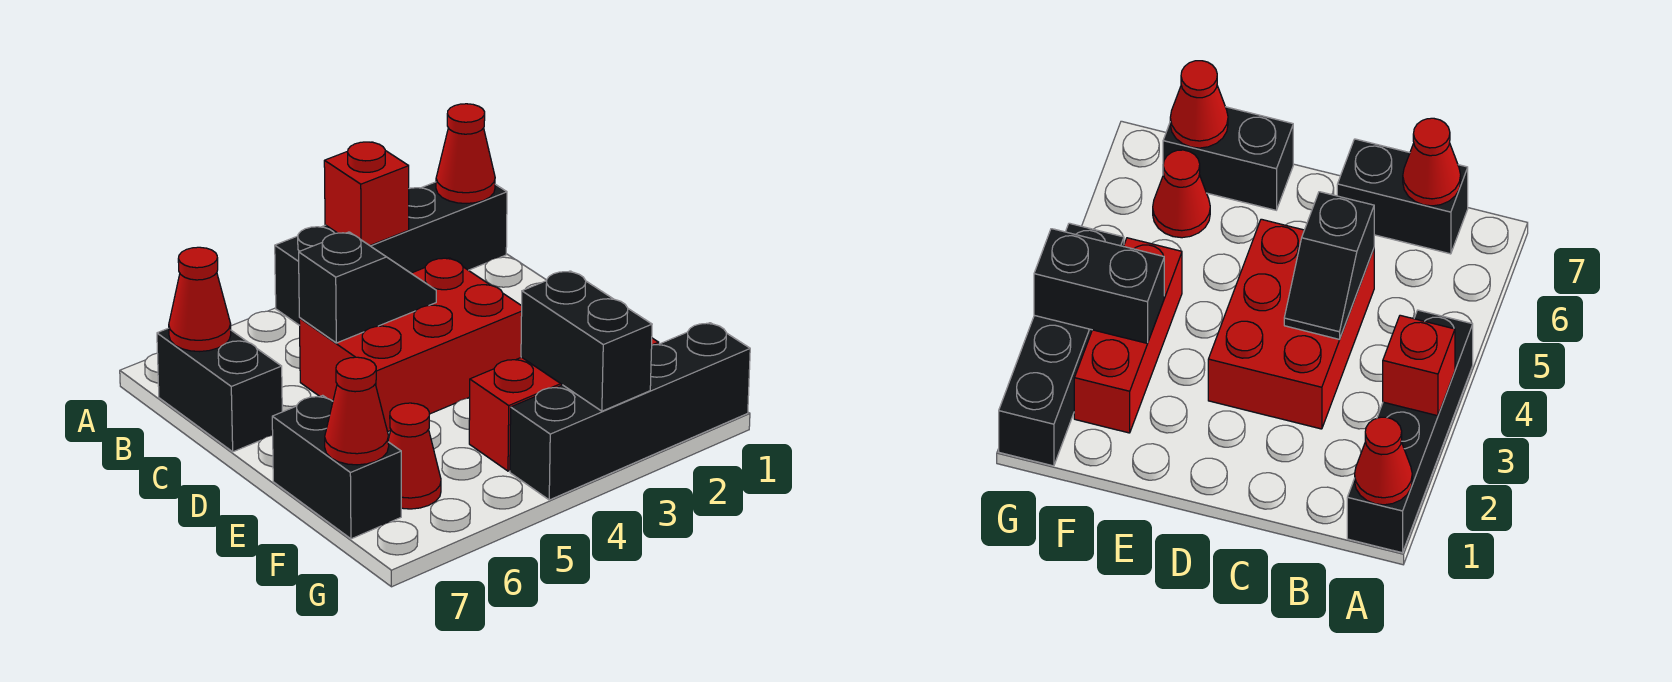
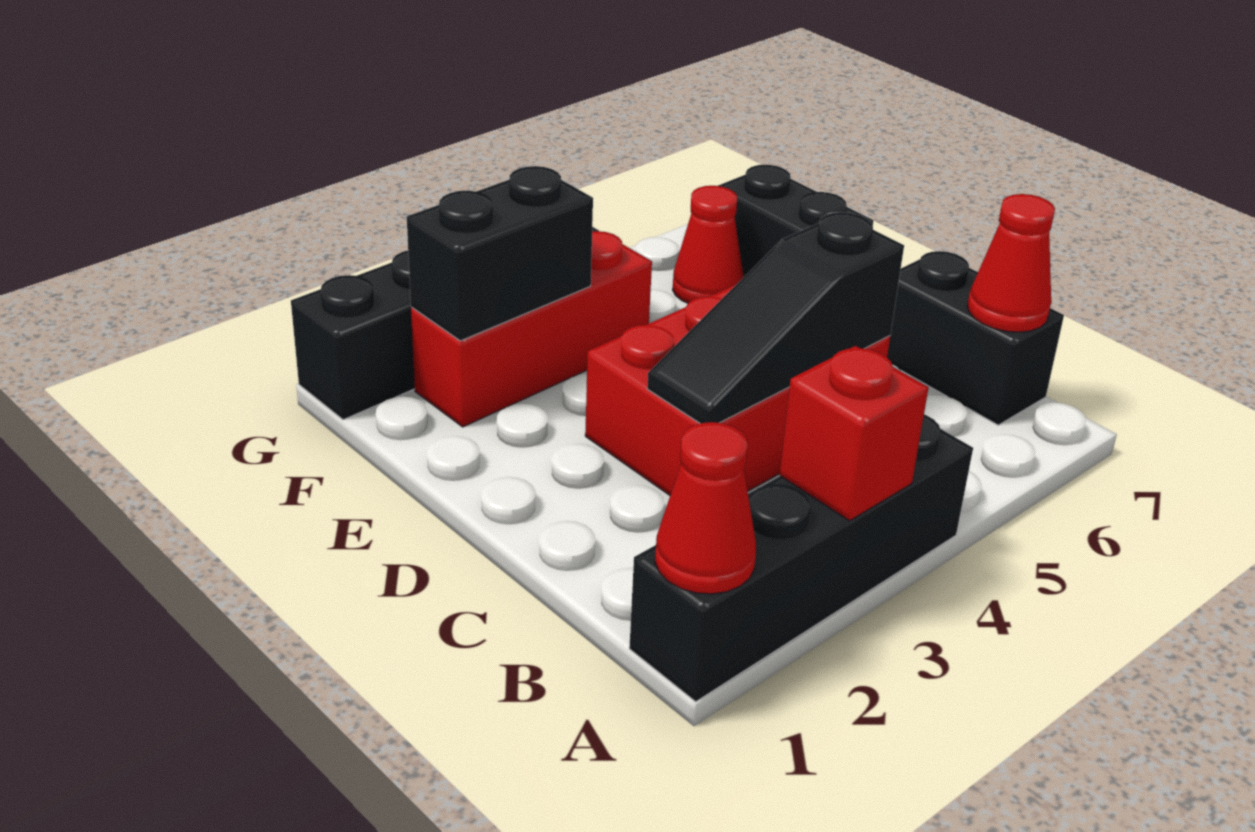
black slope C4:C5 level 2 top 5 -> black slope C3:C5 level 2 top 5
black brick F3:G3 level 2 -> black brick F2:F3 level 2
red cone F7 level 2 -> none

